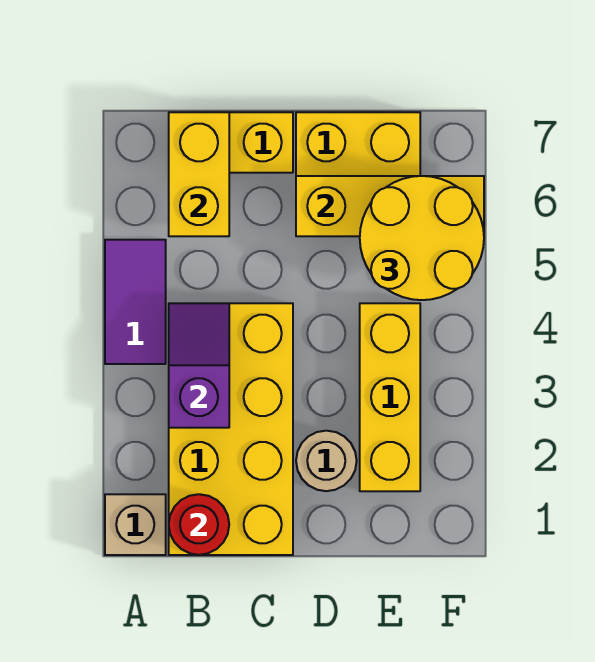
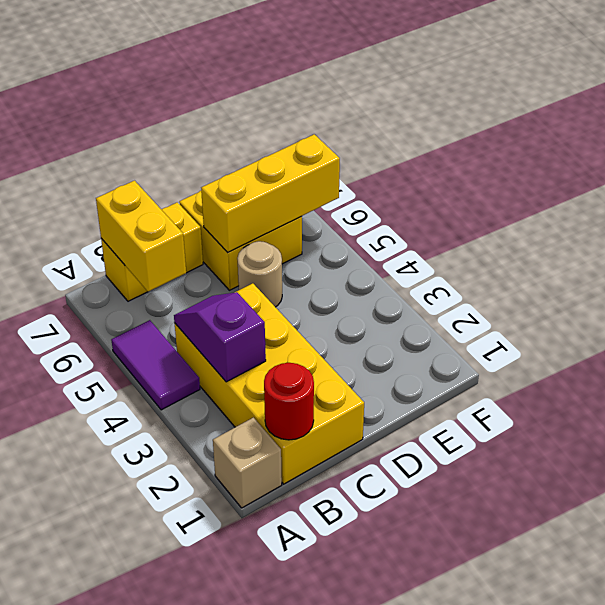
tan round brick D2 level 1 -> tan round brick D5 level 1
yellow brick E2:E4 level 1 -> none
yellow round brick E5:F6 level 3 -> none

